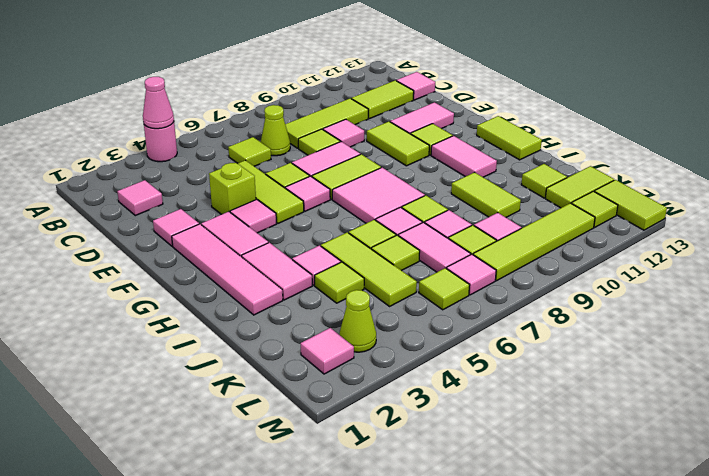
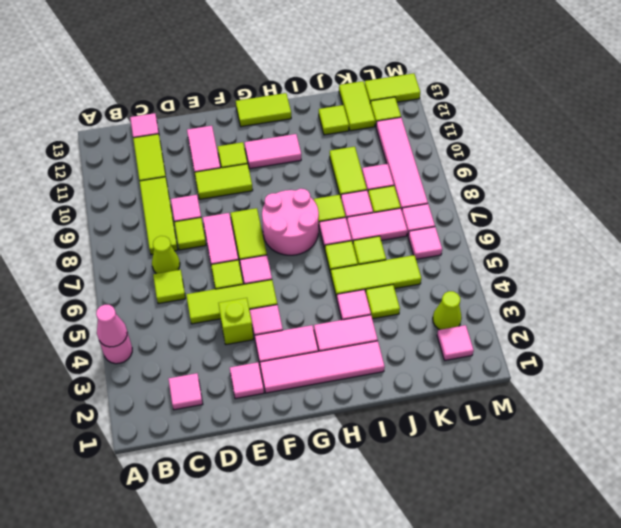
pink tile G7:H8 level 1 -> pink round brick G7:H8 level 1
lime tile I10:J10 level 1 -> lime tile J9:J10 level 1
lime tile L6 level 1 -> pink tile L6 level 1
lime tile L8:L11 level 1 -> pink tile L8:L11 level 1

